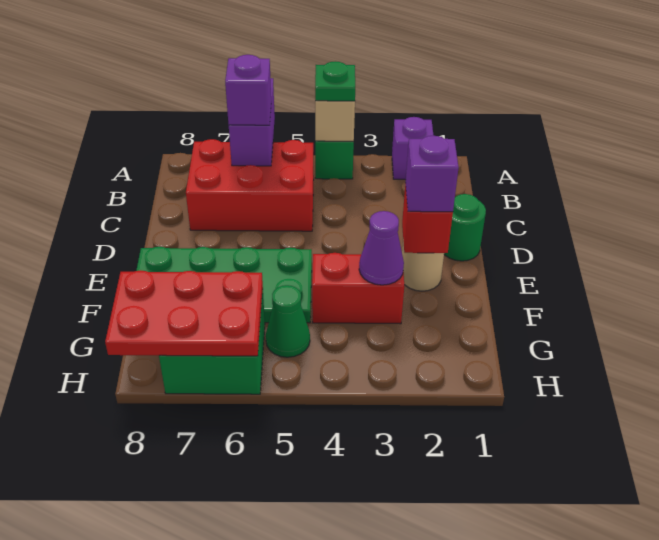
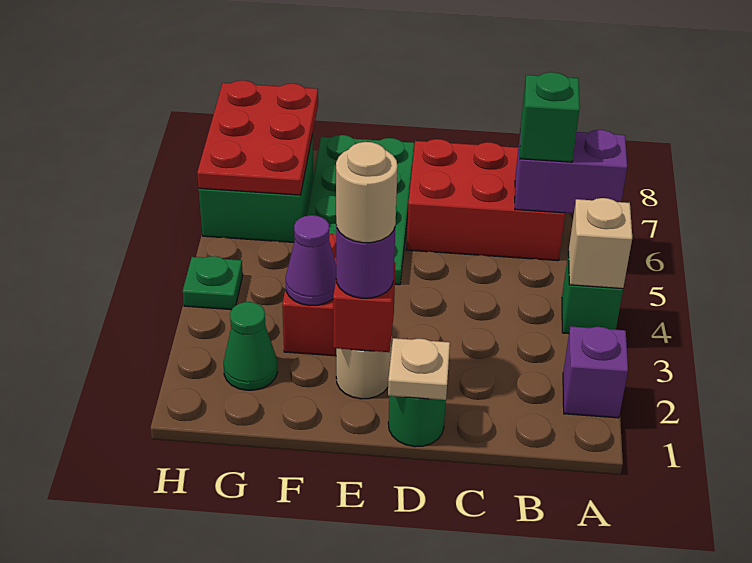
green plate A4 level 3 -> green plate H4 level 1
red brick B5:C7 level 1 -> red brick B6:D7 level 1
purple brick B6 level 3 -> green brick B6 level 3
none -> tan plate D1 level 2
purple brick E2 level 3 -> purple round brick E2 level 3
none -> tan round brick E2 level 4
green cone G5 level 1 -> green cone G2 level 1

